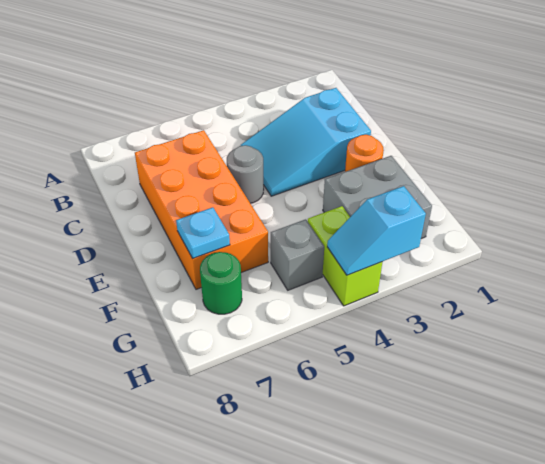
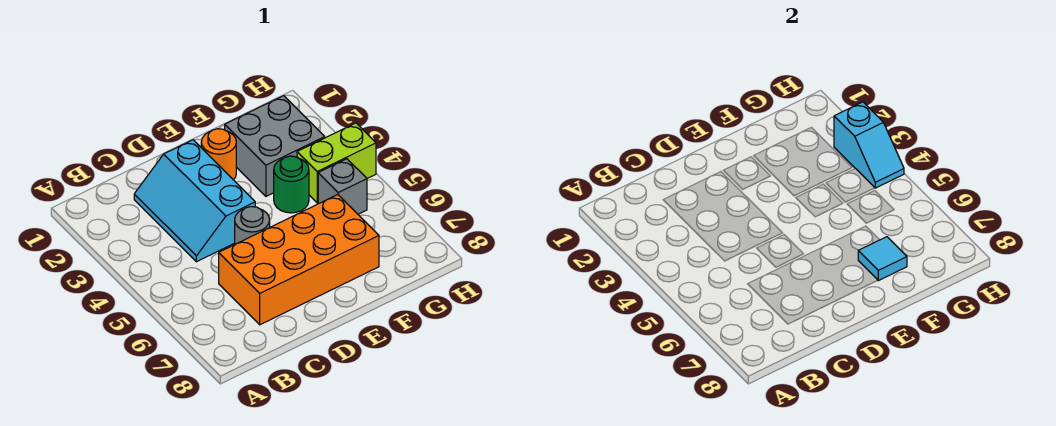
cyan slope C2:D4 level 1 top 2 -> cyan slope C2:D4 level 1 top D
cyan plate F7 level 2 -> cyan tile F7 level 2
green round brick G7 level 1 -> green round brick F4 level 1

